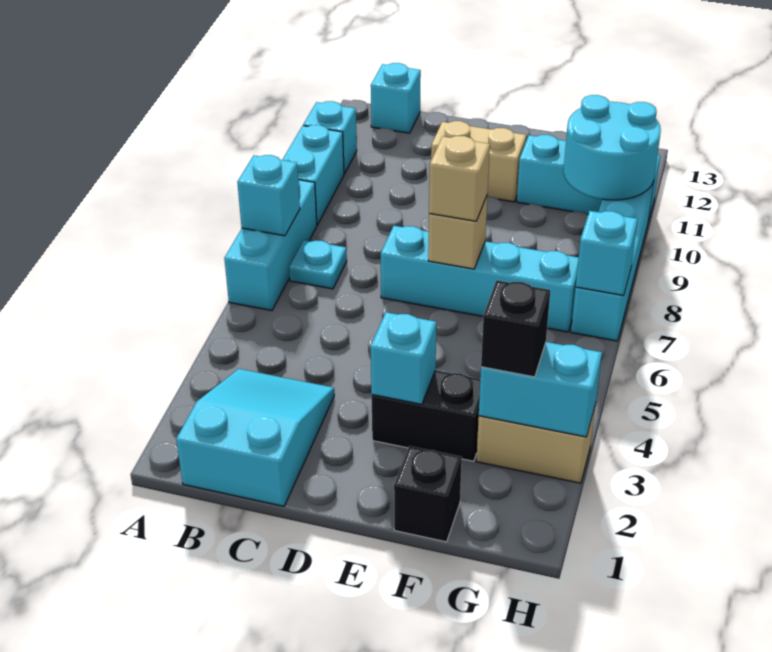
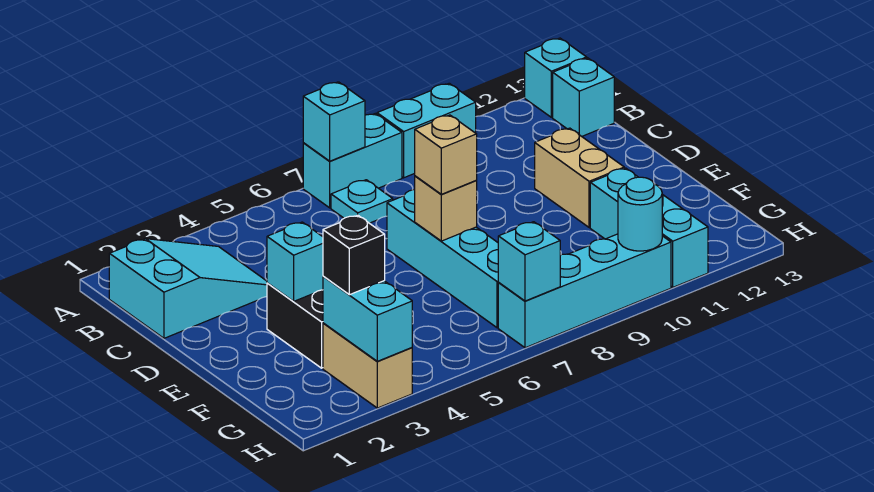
cyan brick A6:A8 level 1 -> cyan brick A7:A8 level 1
cyan brick A11 level 1 -> cyan brick A13 level 1
black brick F1 level 1 -> none
cyan round brick G10:H11 level 2 -> cyan round brick H10 level 2

